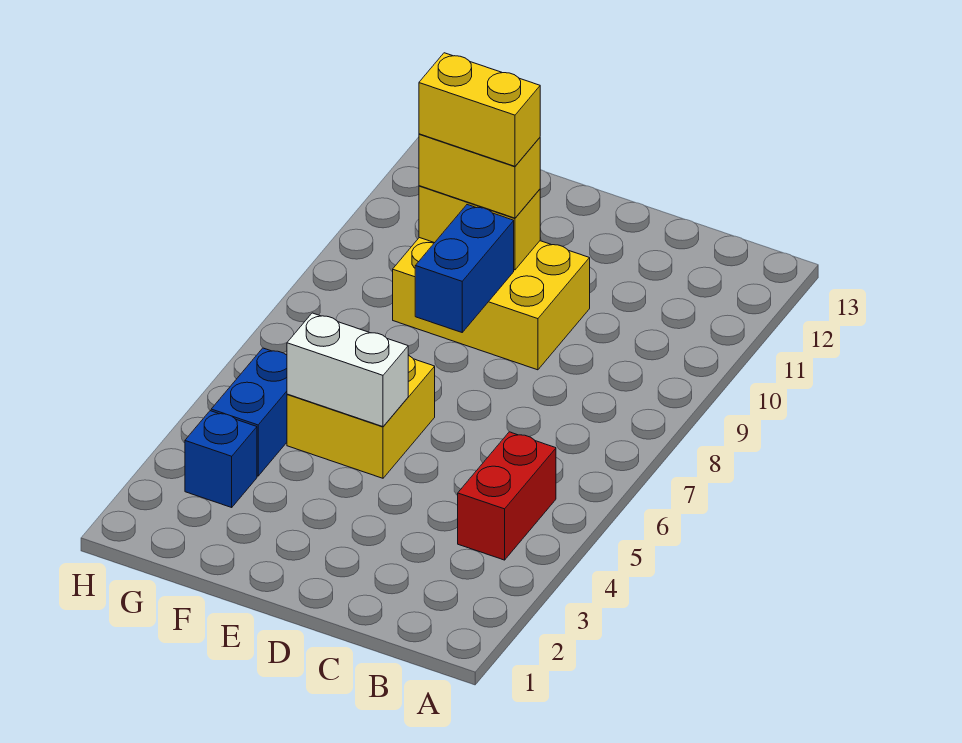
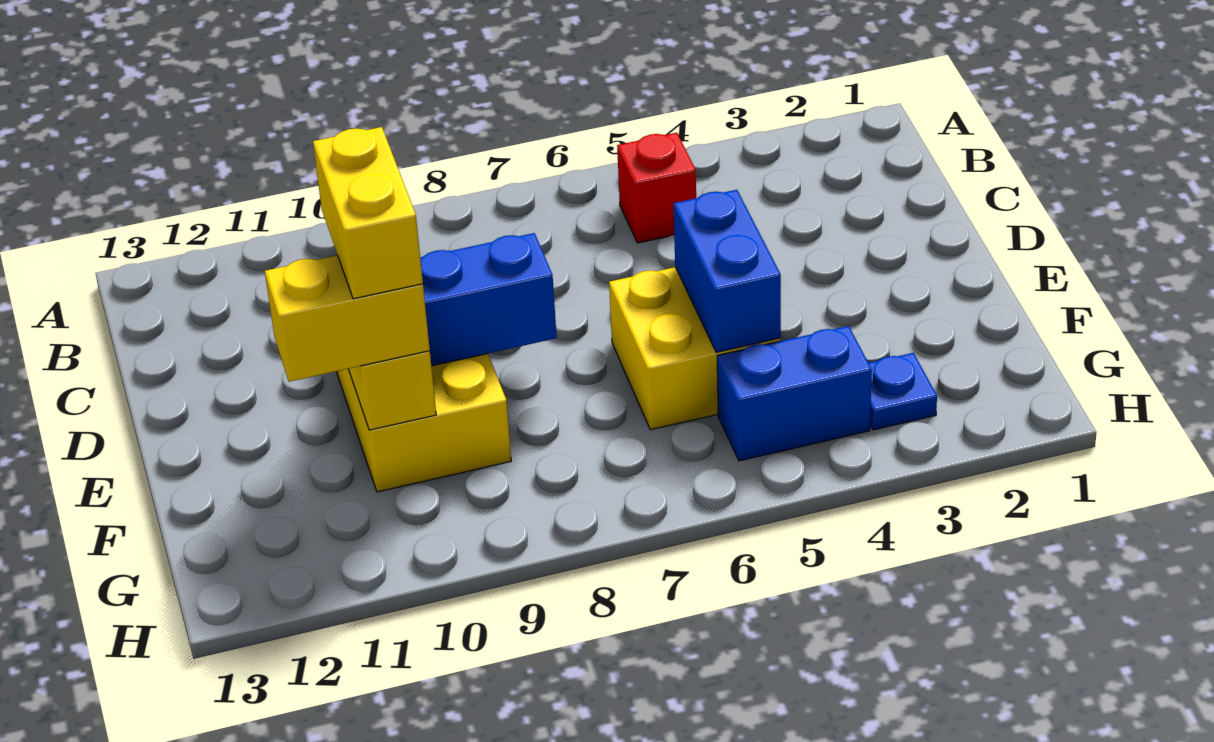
red brick B4:B5 level 1 -> red brick B5 level 1
white brick E5:F5 level 2 -> blue brick E5:F5 level 2
yellow brick E10:F10 level 3 -> yellow brick F10:F11 level 3
blue brick G3 level 1 -> blue plate G3 level 1

